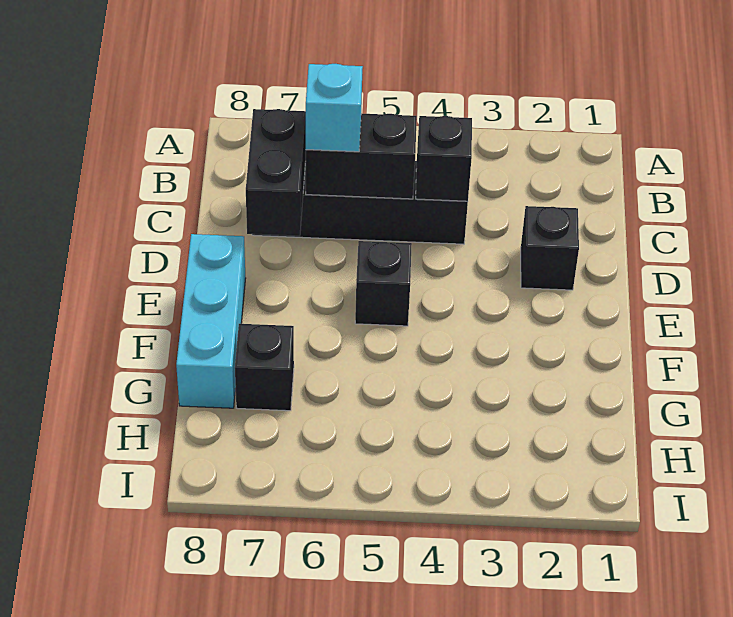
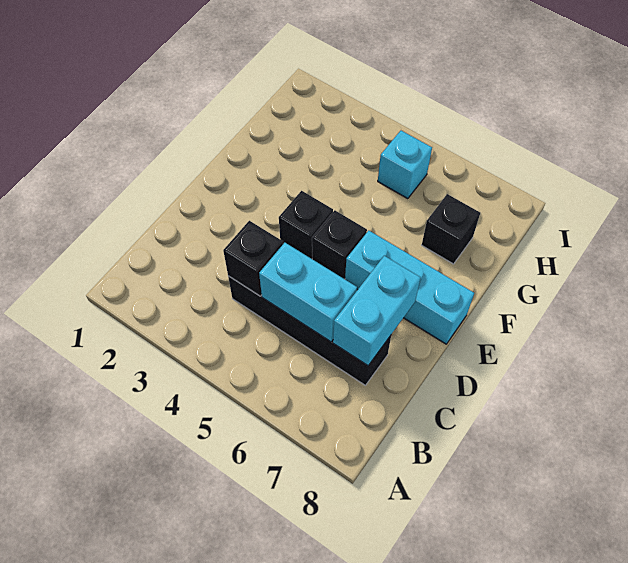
black brick C5:C6 level 2 -> cyan brick C5:C6 level 2
cyan brick C6 level 3 -> cyan brick H5 level 1
black brick C7:D7 level 2 -> cyan brick C7:D7 level 2
black brick D2 level 1 -> black brick E4 level 1
cyan brick E8:G8 level 1 -> cyan brick E6:E8 level 1

